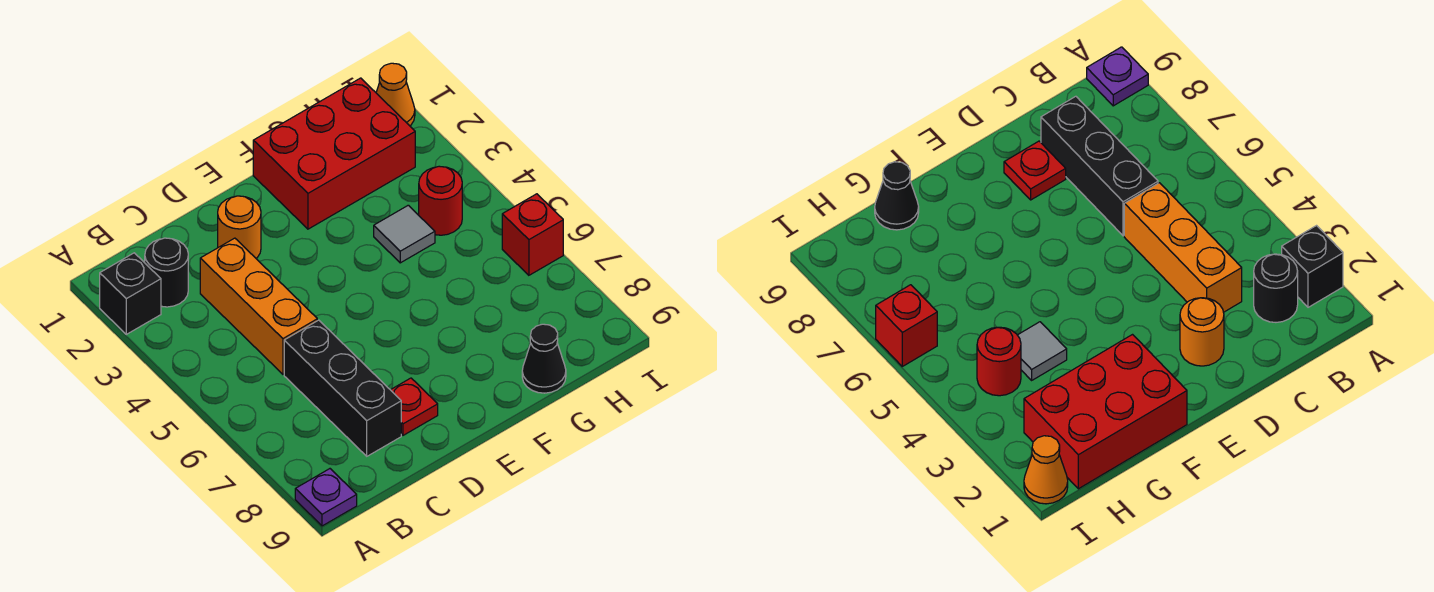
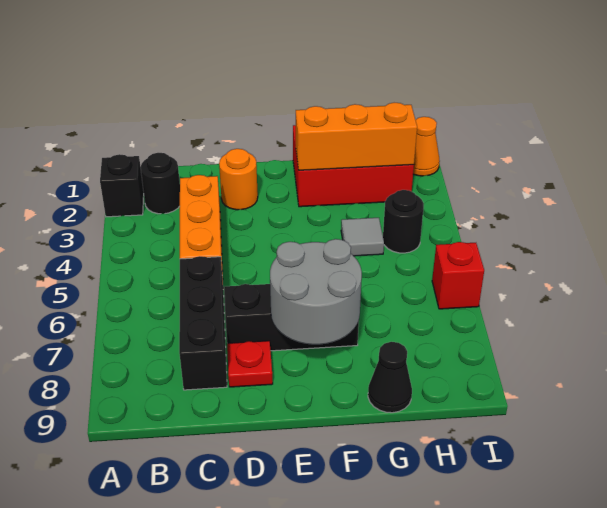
purple plate A9 level 1 -> none
none -> black brick D7:F7 level 1
none -> grey round brick E7:F8 level 2
none -> orange brick F2:H2 level 2
red round brick H4 level 1 -> black round brick H4 level 1

